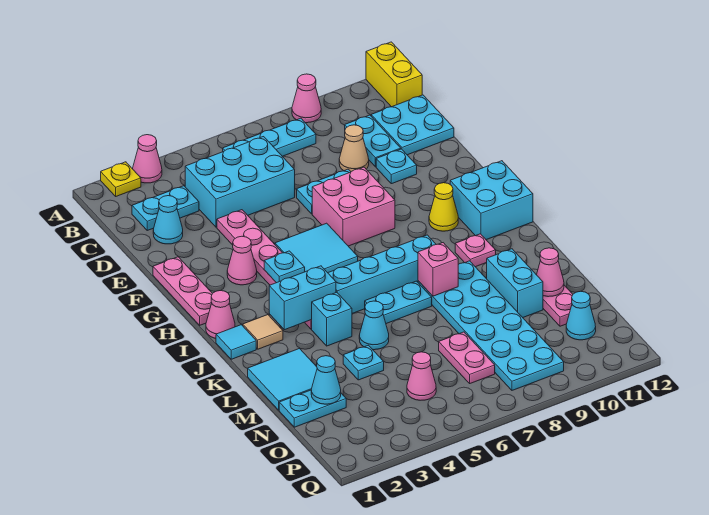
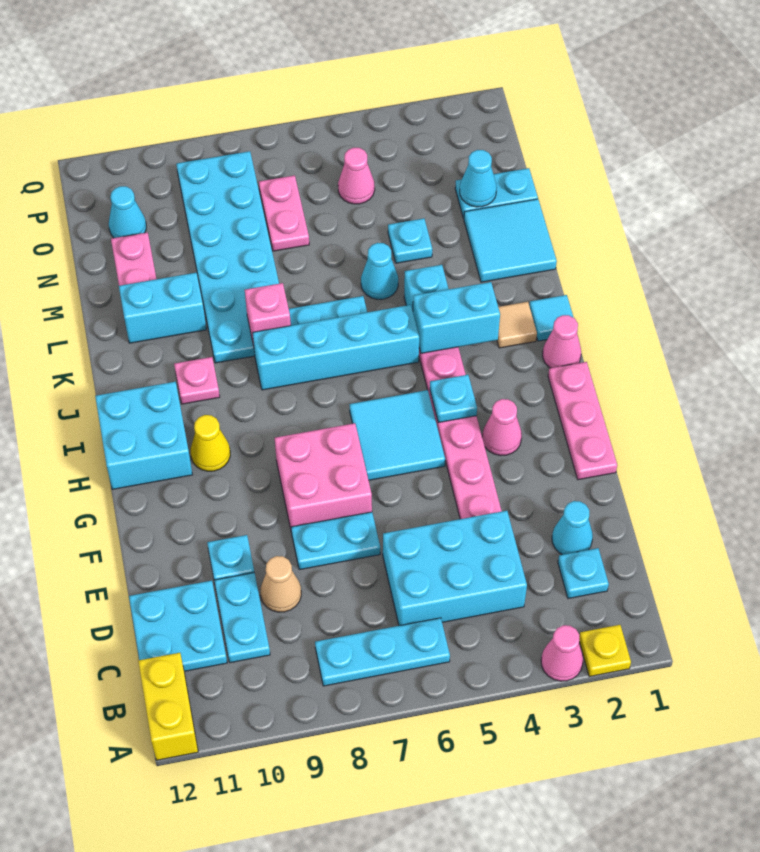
pink cone A9 level 1 -> none
cyan plate C2:C3 level 1 -> cyan plate C2 level 1
cyan brick L10:M10 level 1 -> cyan brick L10:L11 level 1
pink cone M11 level 2 -> none

